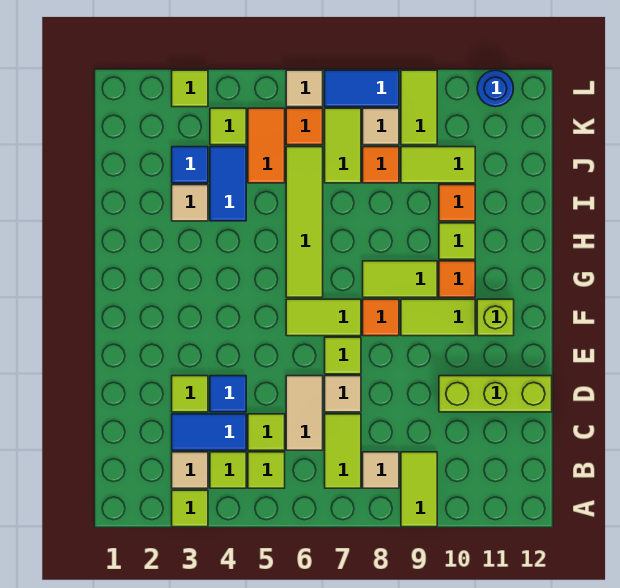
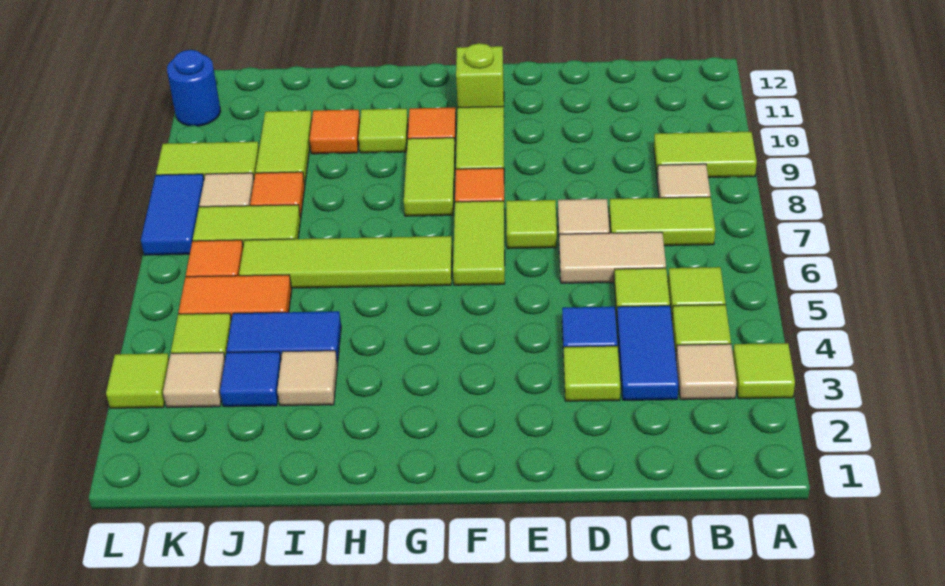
lime brick D10:D12 level 1 -> none
tan tile L6 level 1 -> tan tile K3 level 1

